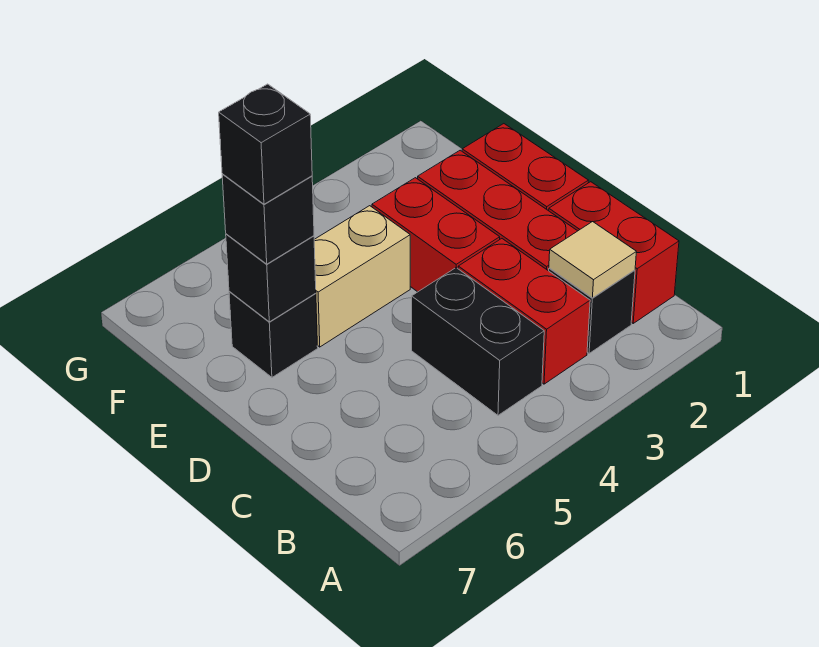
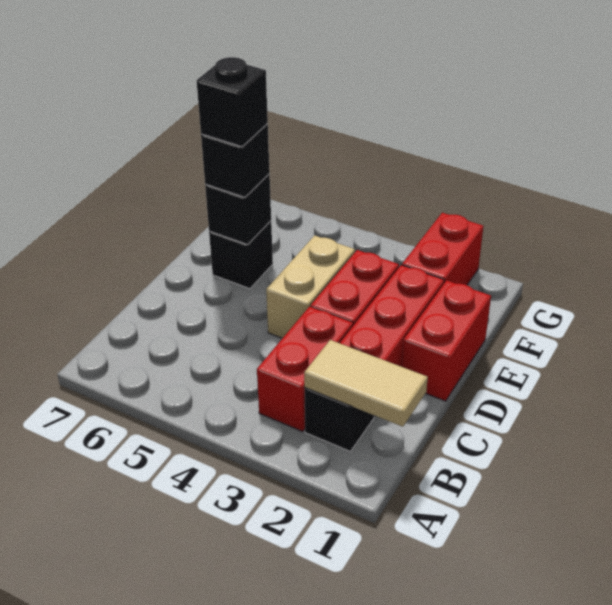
red brick B1:C1 level 1 -> red brick F2:G2 level 1
tan tile B2 level 2 -> tan tile B1:B2 level 2
black brick B4:C4 level 1 -> none
tan brick E4:E5 level 1 -> tan brick D4:E4 level 1

